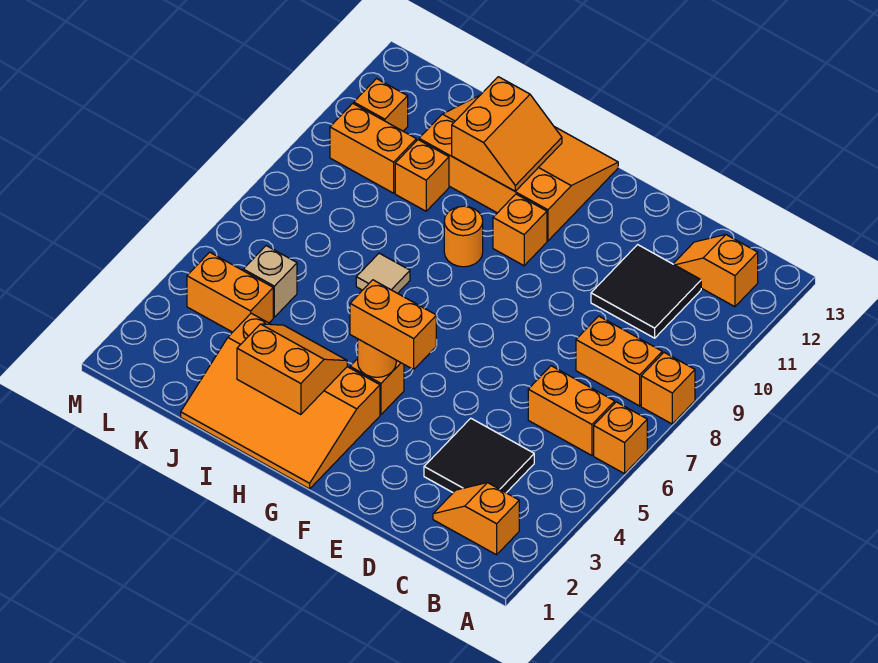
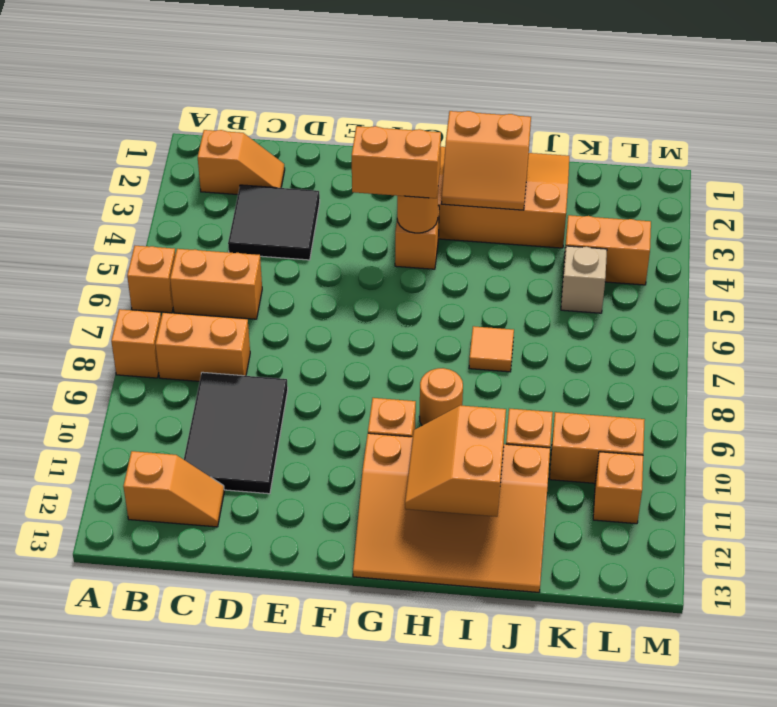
black tile C10:D11 level 1 -> black tile C9:D11 level 1
tan tile I7 level 1 -> orange tile I7 level 1

